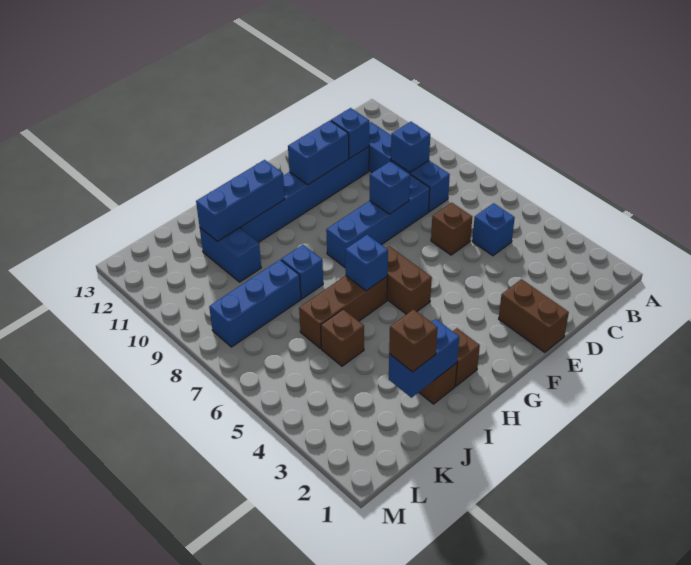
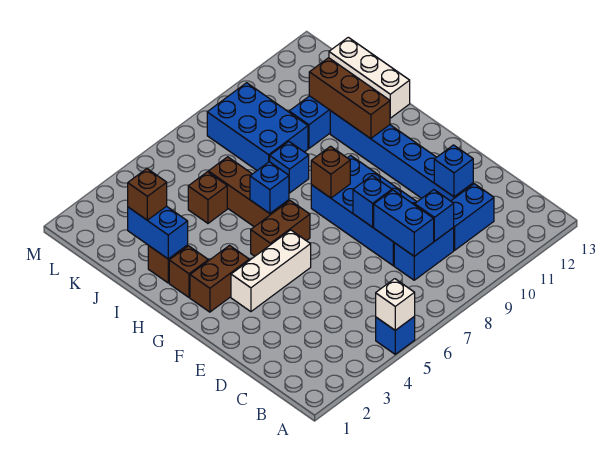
none -> white brick A5 level 2
blue brick C5 level 1 -> blue brick A5 level 1
brown brick D6 level 1 -> brown brick G8 level 2
blue brick D8:G8 level 1 -> blue brick D8:G9 level 1
brown brick E1:E2 level 1 -> brown brick G2:G3 level 1
blue brick E11:F11 level 2 -> blue brick C8:D8 level 2
none -> white brick F3:F5 level 1
blue brick H11:J11 level 2 -> brown brick H11:J11 level 2
none -> white brick I13:K13 level 1
blue brick J8:L8 level 1 -> blue brick J8:L9 level 1

